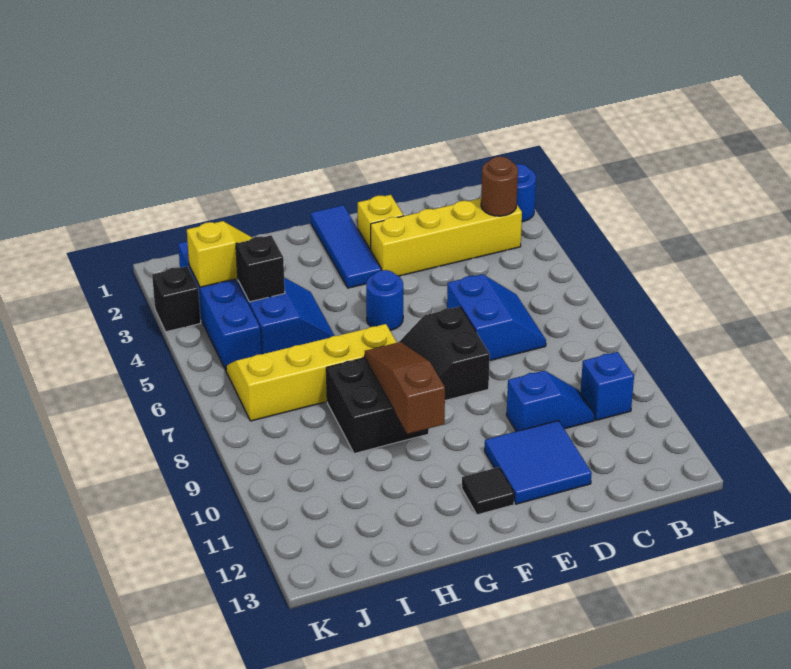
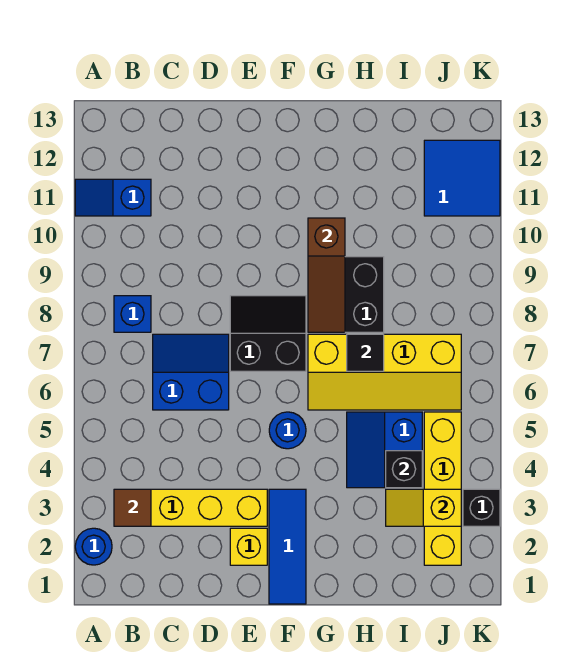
brown round brick B3 level 2 -> brown tile B3 level 2
blue brick B10 level 1 -> blue brick B8 level 1
blue slope C6:D7 level 1 top D -> blue slope C6:D7 level 1 top 6
blue slope C10:D10 level 1 top D -> blue slope A11:B11 level 1 top B
blue tile D11:E12 level 1 -> blue tile J11:K12 level 1
black slope E7:F8 level 1 top E -> black slope E7:F8 level 1 top 7
black tile F12 level 1 -> black tile H7 level 2
blue brick J2:J5 level 1 -> yellow brick J2:J5 level 1

